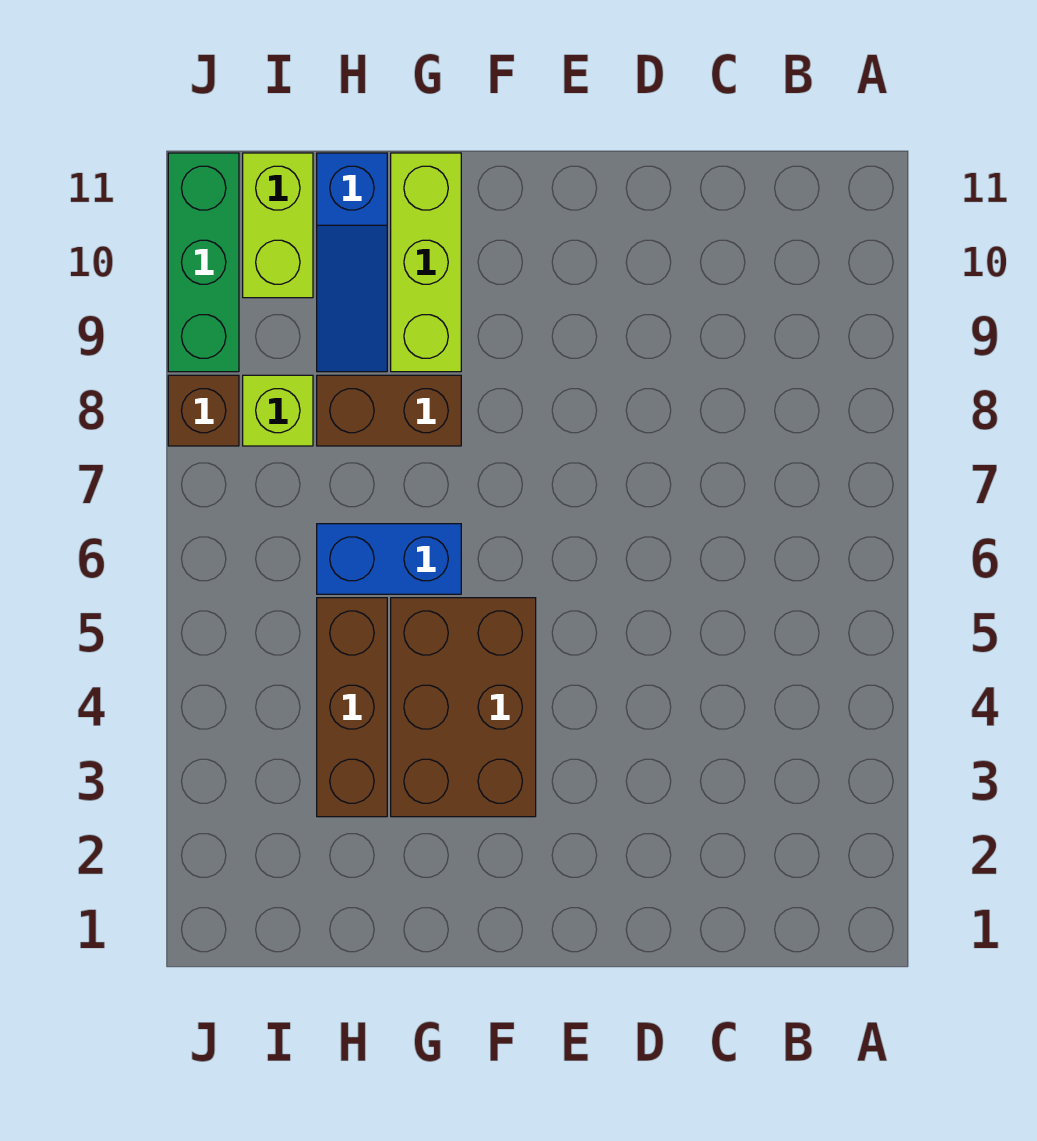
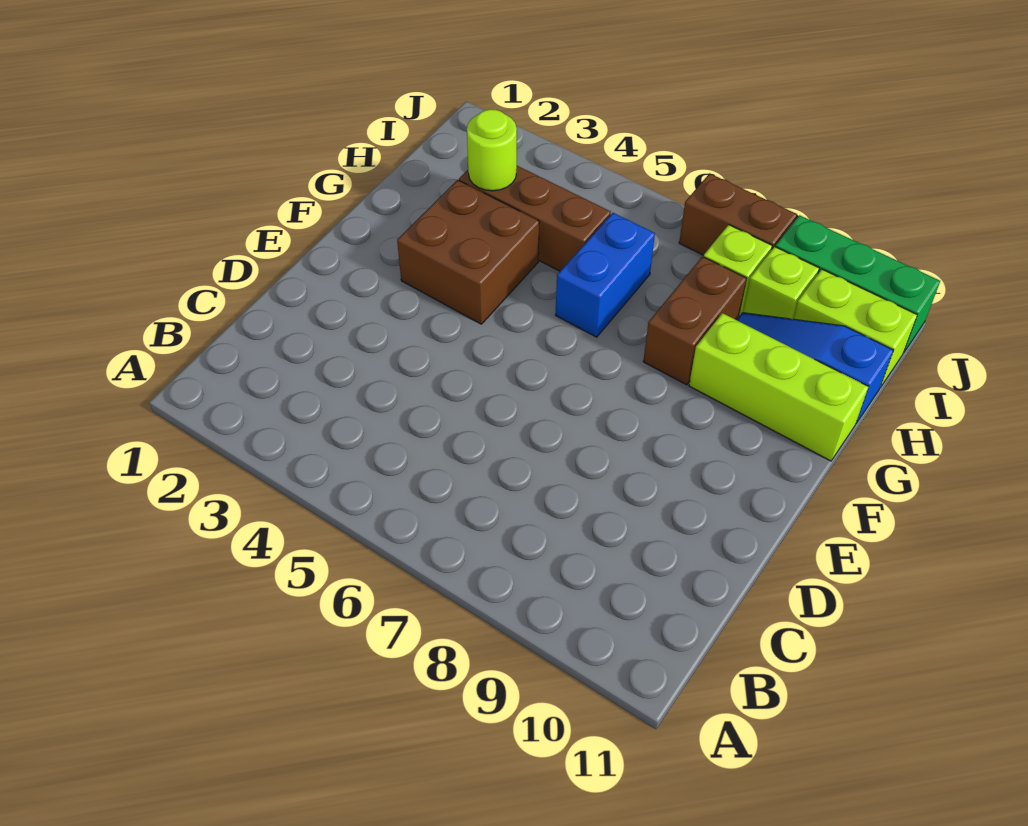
brown brick F3:G5 level 1 -> brown brick F3:G4 level 1
none -> lime round brick H3 level 2
none -> lime brick I9 level 1
brown brick J8 level 1 -> brown brick J7:J8 level 1

